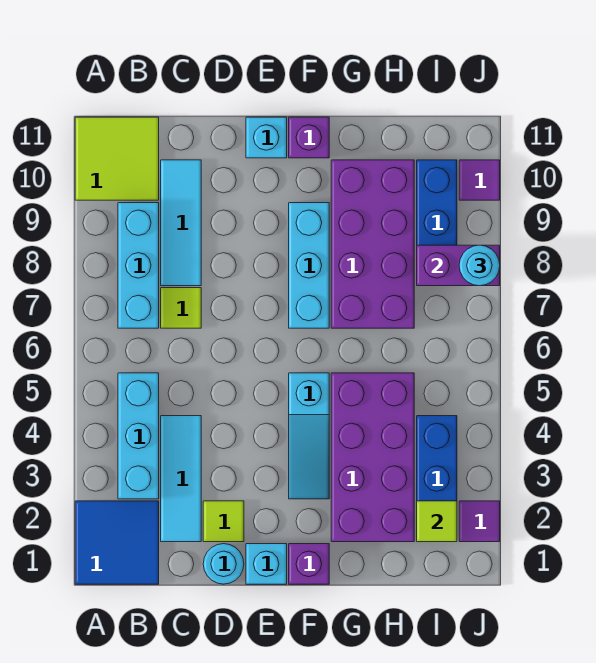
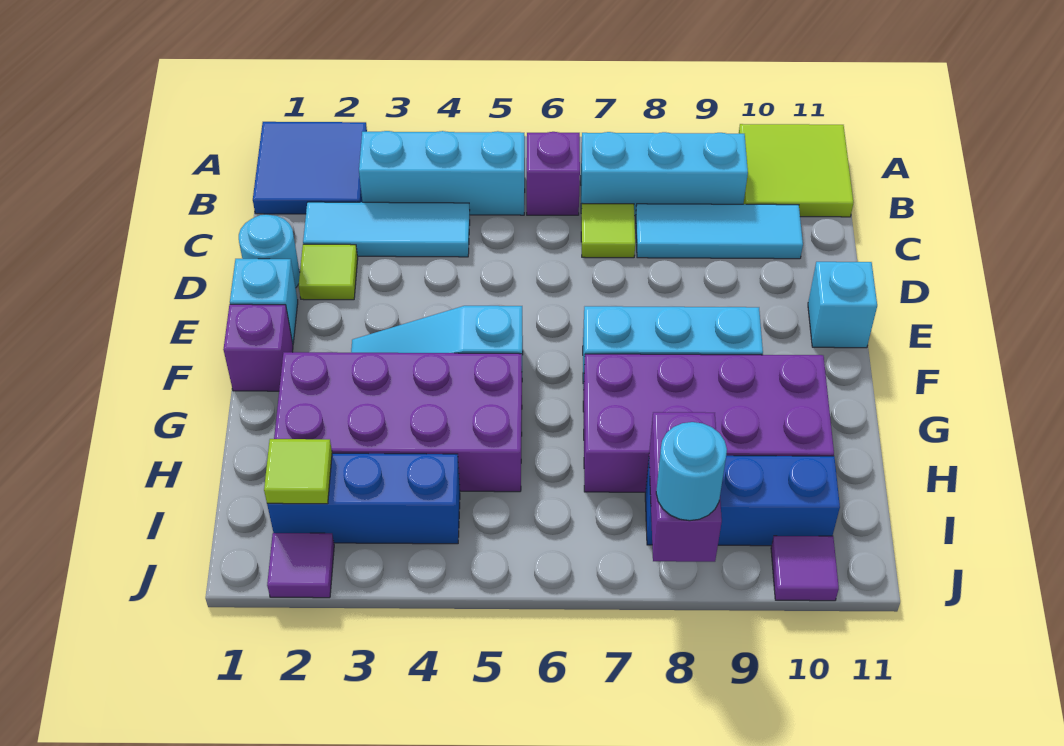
purple brick F11 level 1 -> purple brick B6 level 1

